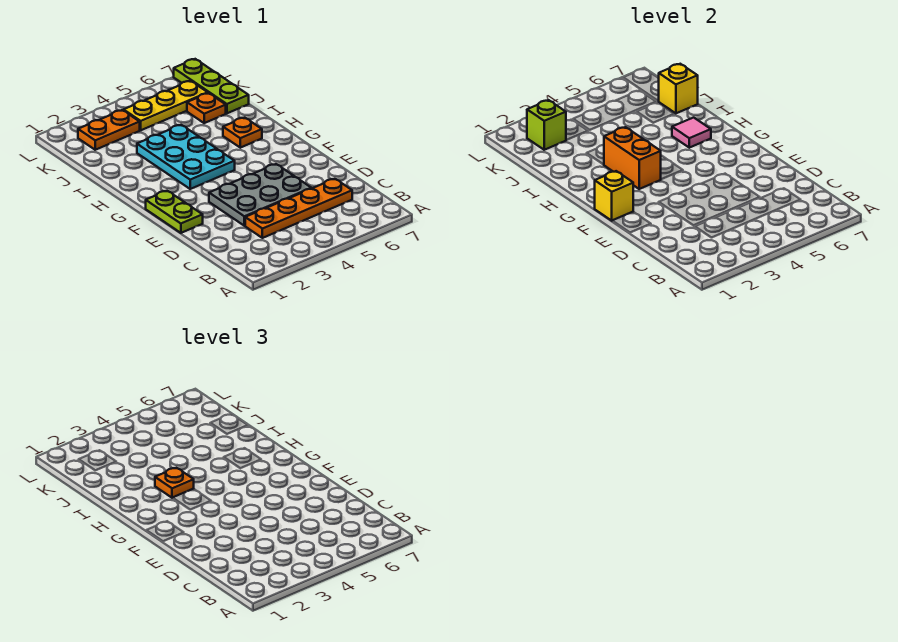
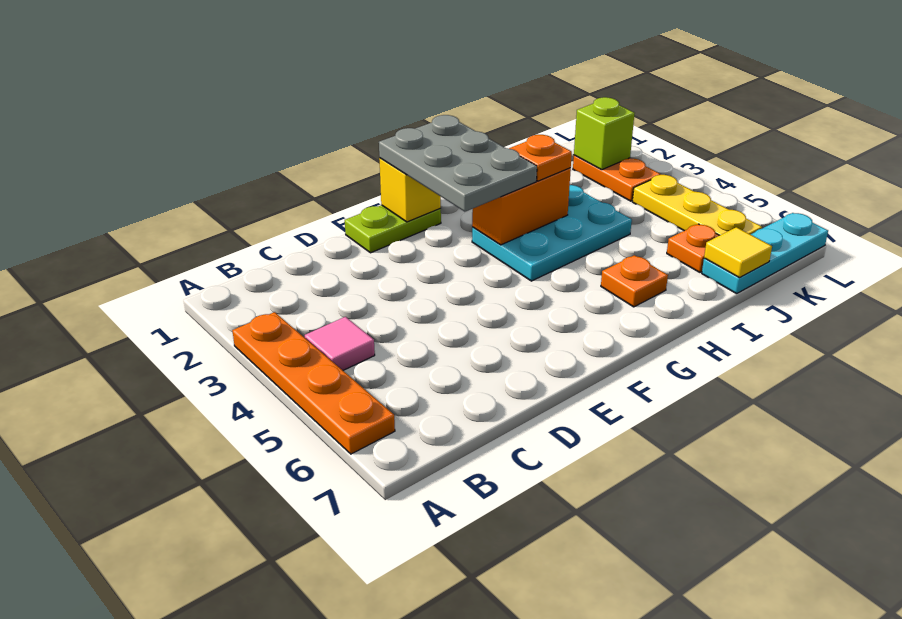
orange plate C3:C6 level 1 -> orange plate A3:A6 level 1
grey plate D3:E5 level 1 -> grey plate F1:G3 level 3
pink tile H6 level 2 -> pink tile B4 level 1
lime plate J7:L7 level 1 -> cyan plate J7:L7 level 1
yellow brick J7 level 2 -> yellow tile J7 level 2

